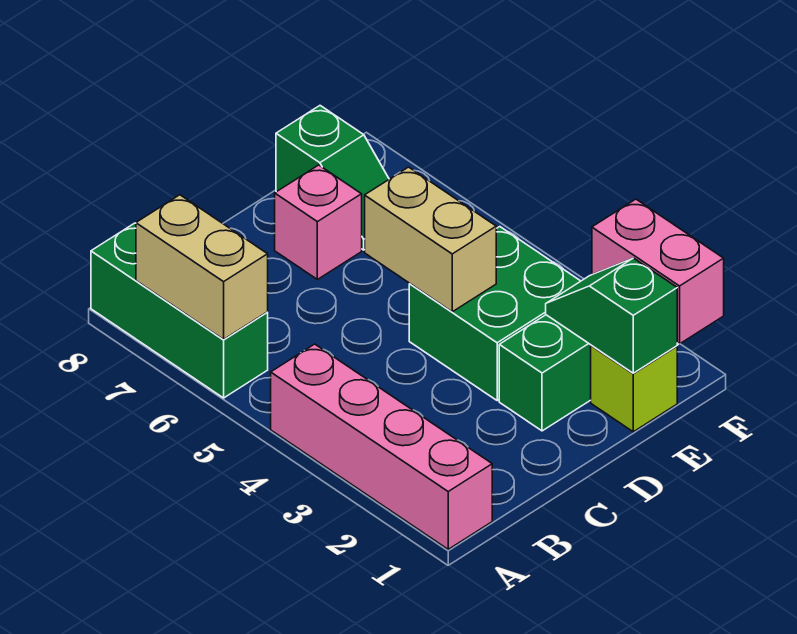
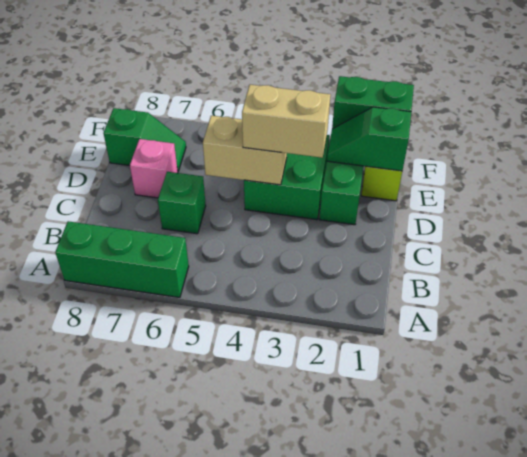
pink brick A1:A4 level 1 -> none
tan brick A6:A7 level 2 -> tan brick D3:D4 level 3
none -> green brick C6 level 1
pink brick F1:F2 level 2 -> green brick F1:F2 level 2

